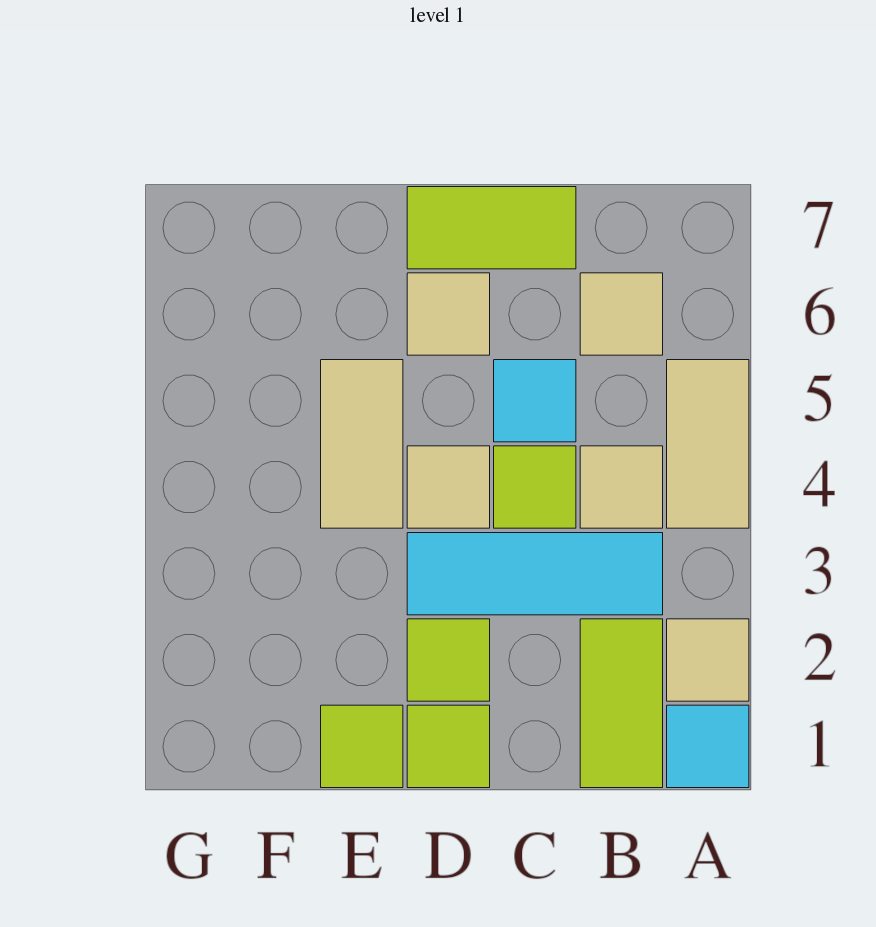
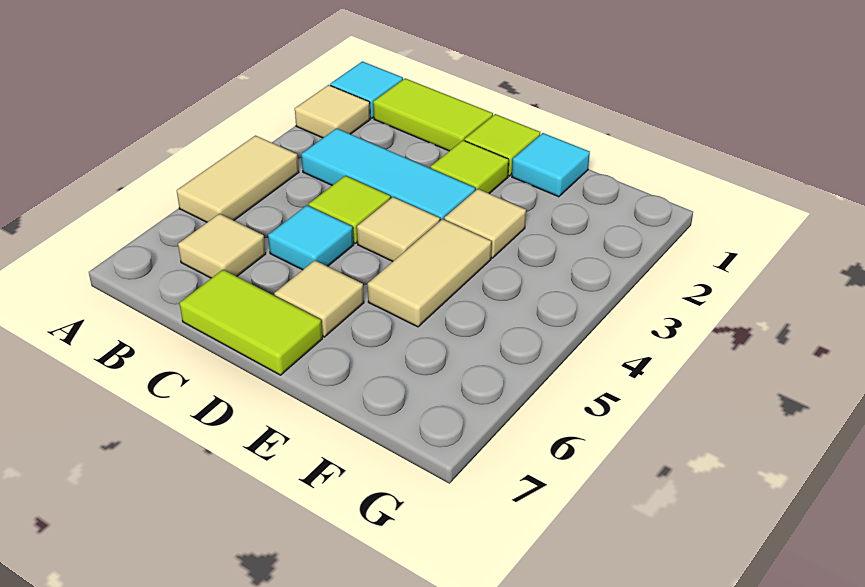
lime tile B1:B2 level 1 -> lime tile B1:C1 level 1
tan tile B4 level 1 -> tan tile E3 level 1
lime tile E1 level 1 -> cyan tile E1 level 1

